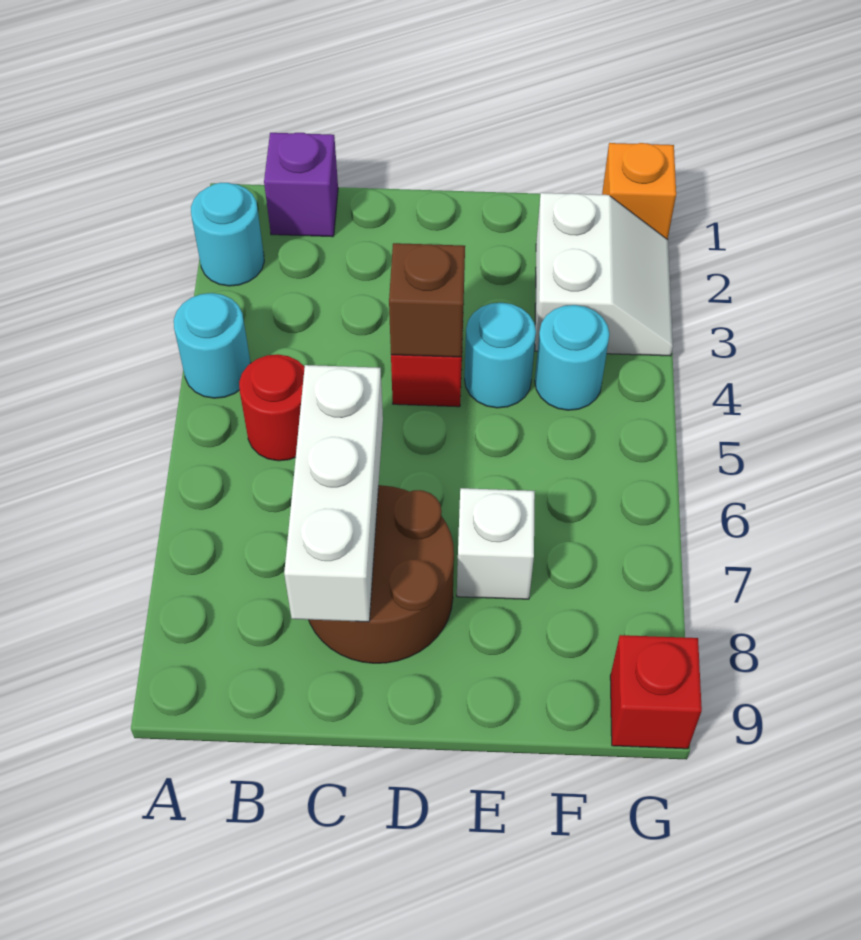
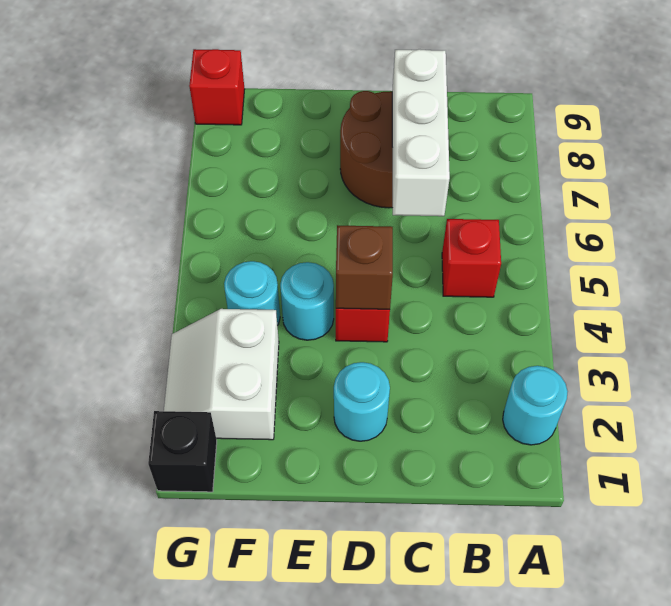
cyan round brick A4 level 1 -> cyan round brick D2 level 1
purple brick B1 level 1 -> none
red round brick B5 level 1 -> red brick B5 level 1
white brick E7 level 1 -> none
orange brick G1 level 1 -> black brick G1 level 1

